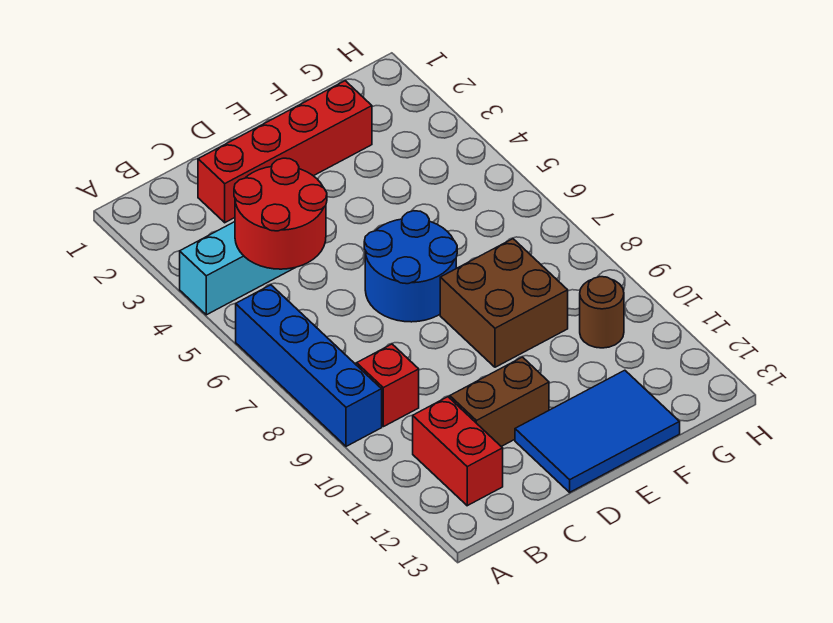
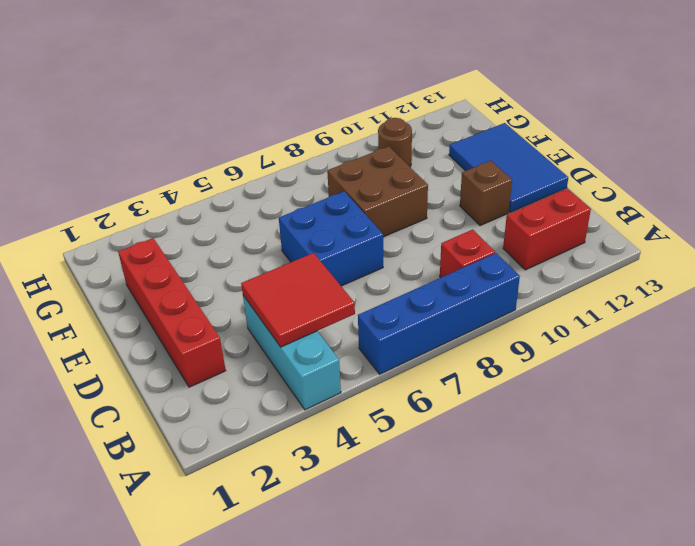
red round brick B4:C5 level 2 -> red tile B4:C5 level 2
brown brick C11:D11 level 1 -> brown brick D11 level 1
blue round brick D6:E7 level 1 -> blue brick D6:E7 level 1

